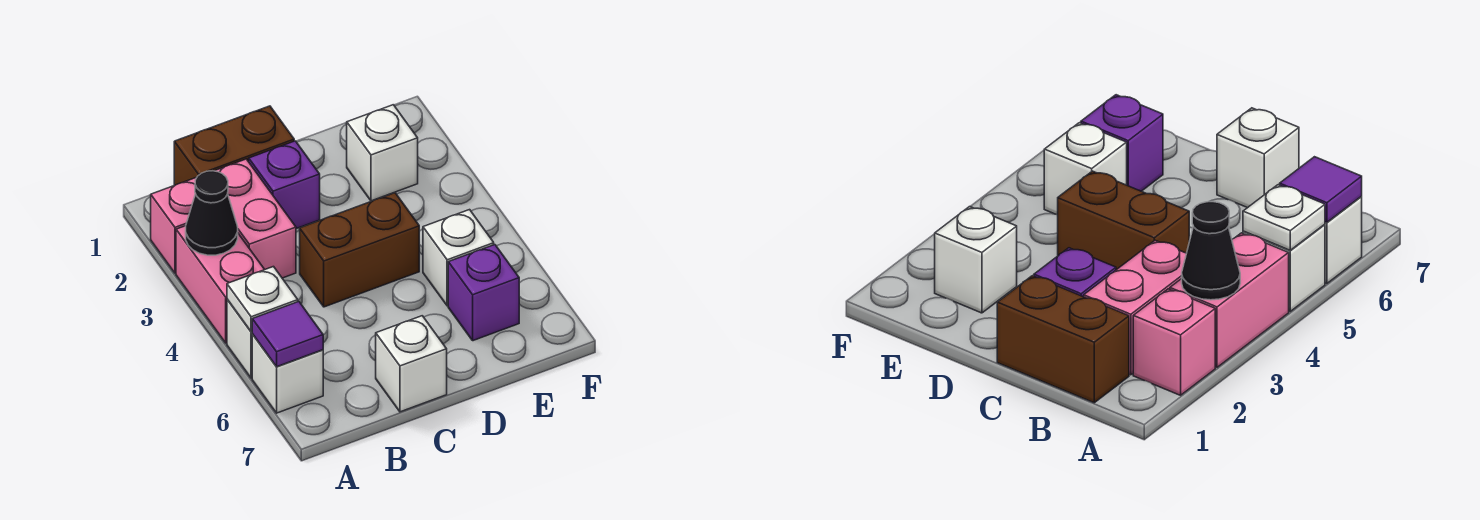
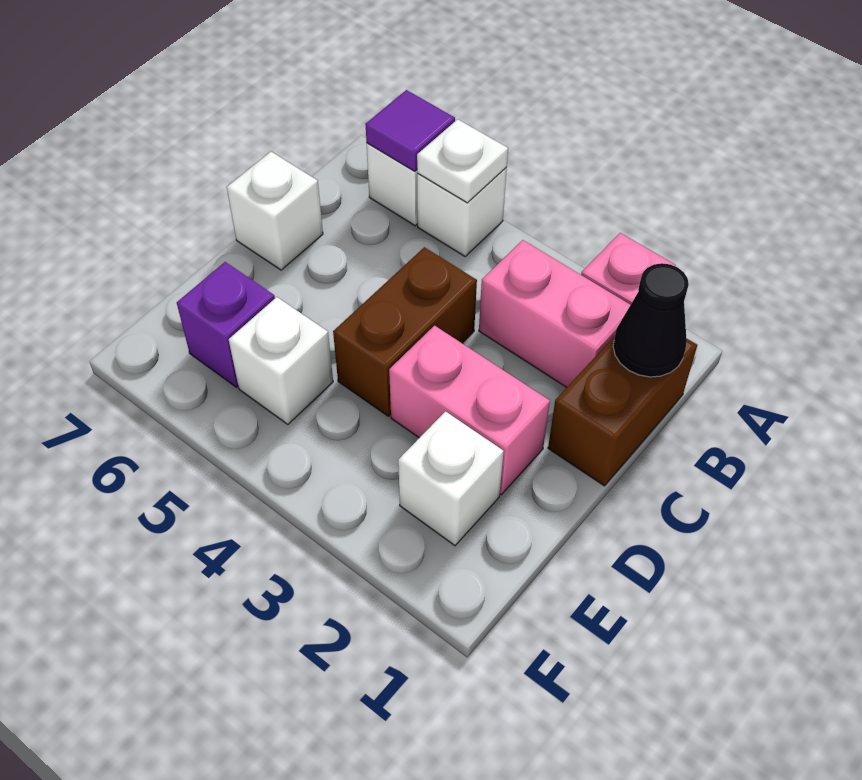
pink brick A3:A4 level 1 -> pink brick D2:D3 level 1
black cone A3 level 2 -> black cone B1 level 2
purple brick C2 level 1 -> none

